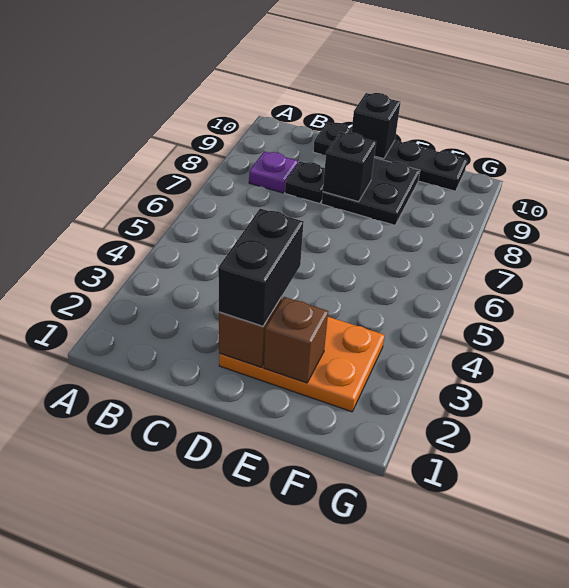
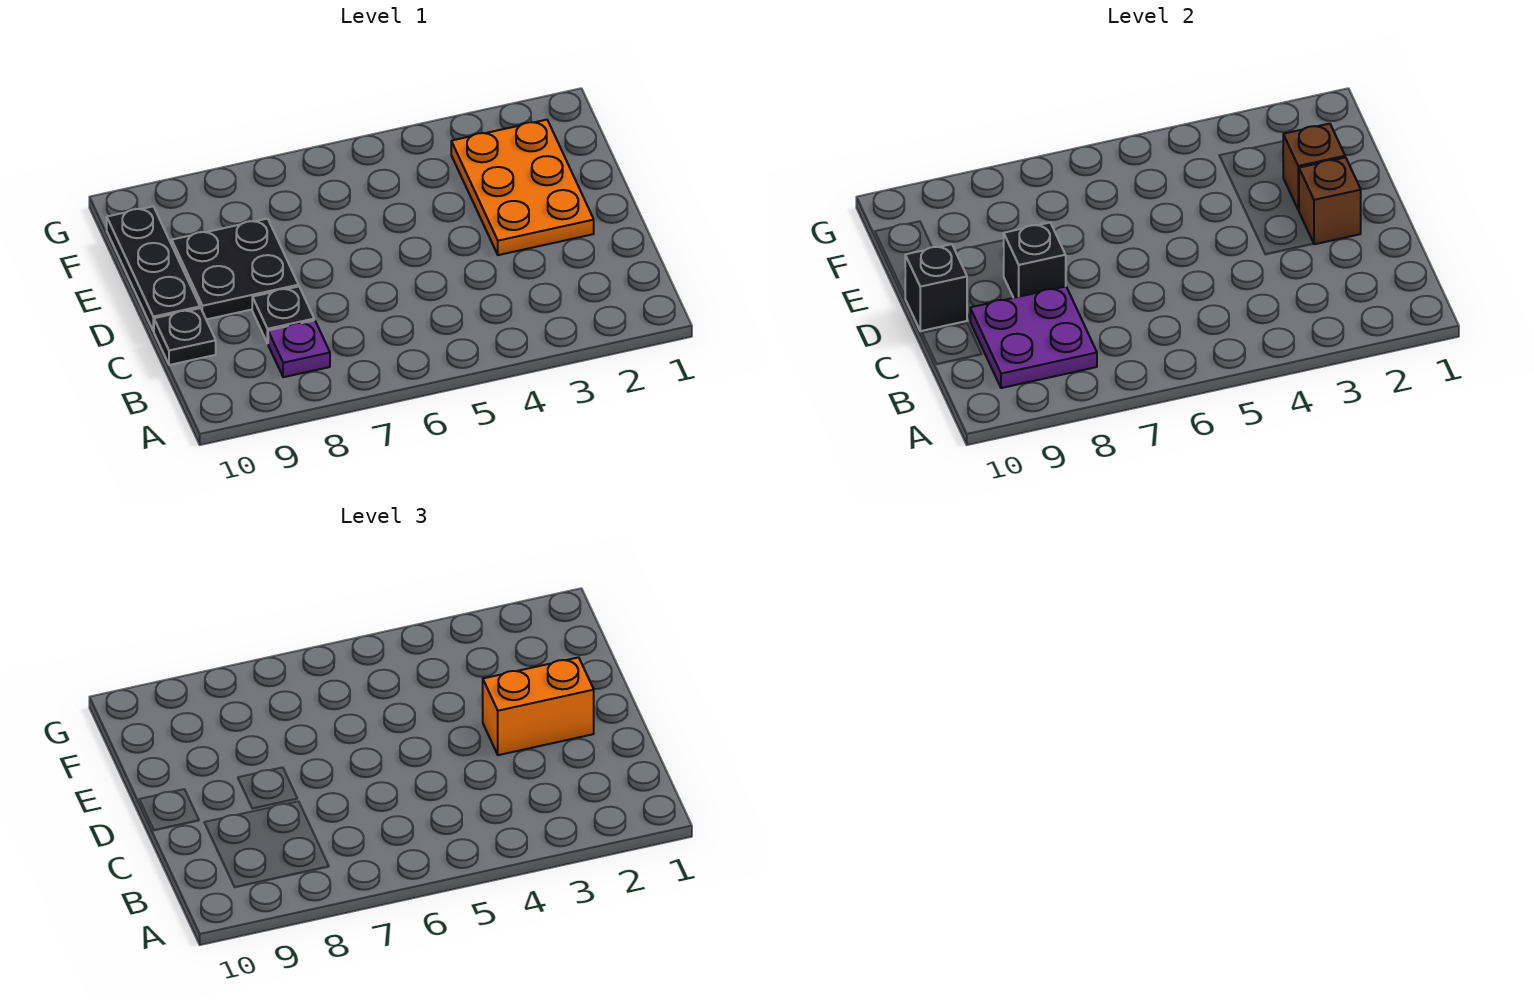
none -> purple plate B8:C9 level 2
black brick D2:D3 level 3 -> orange brick D2:D3 level 3

